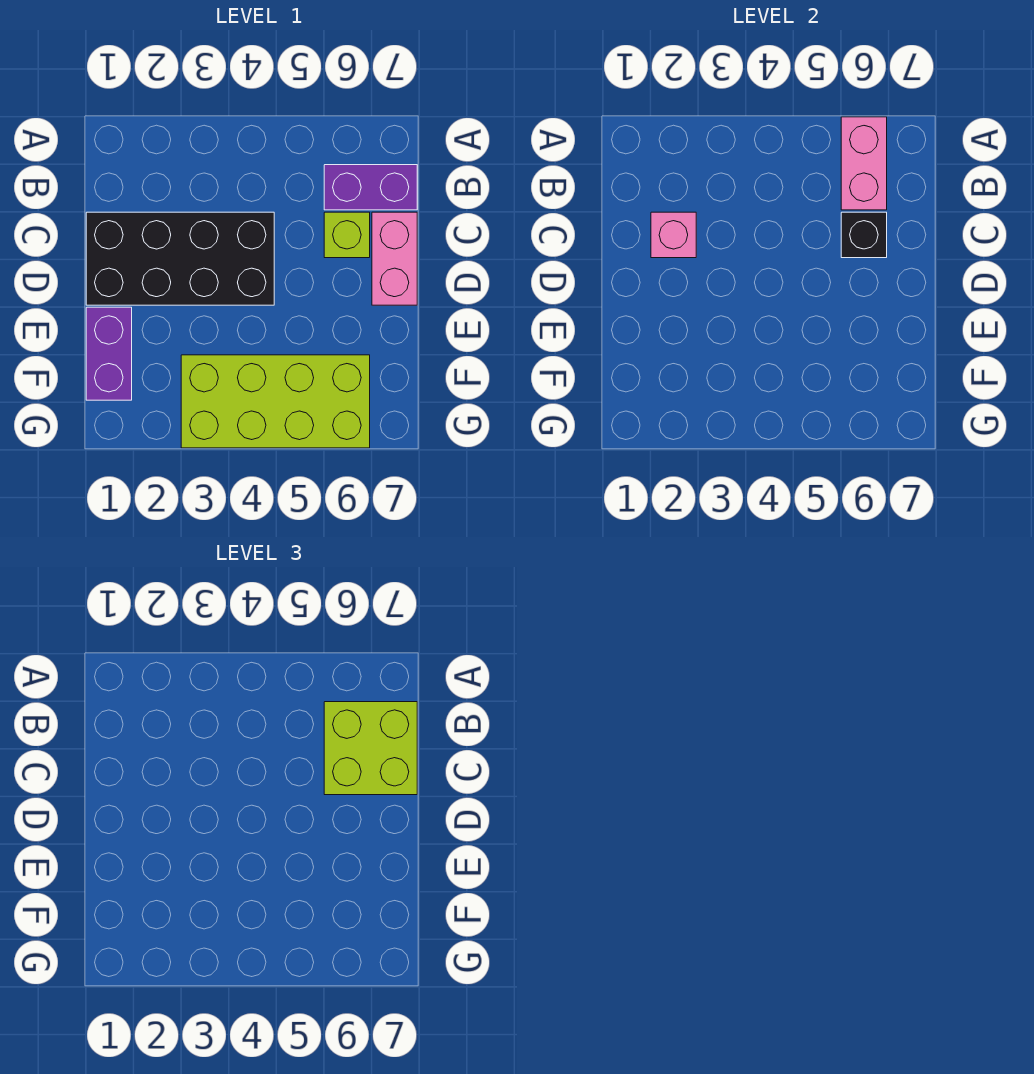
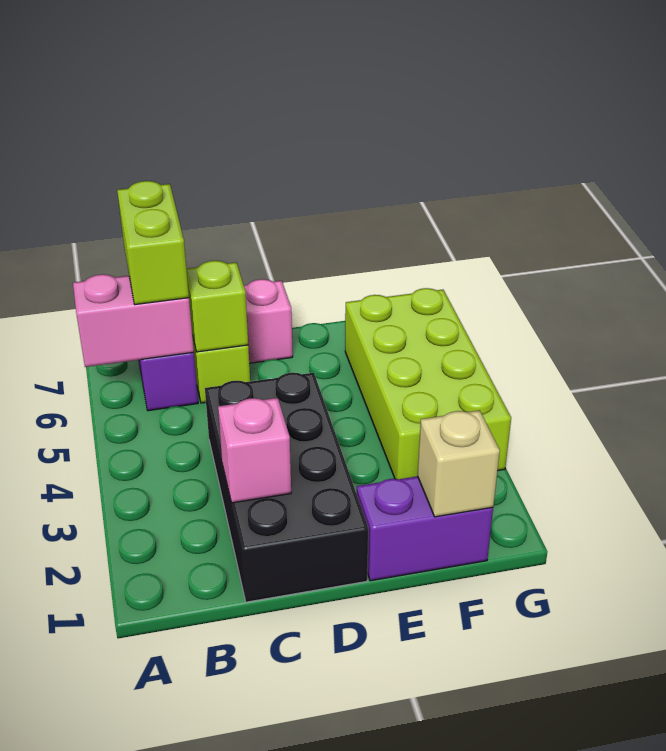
lime brick B6:C7 level 3 -> lime brick B6:B7 level 3
black brick C6 level 2 -> lime brick C6 level 2
none -> tan brick F1 level 2

